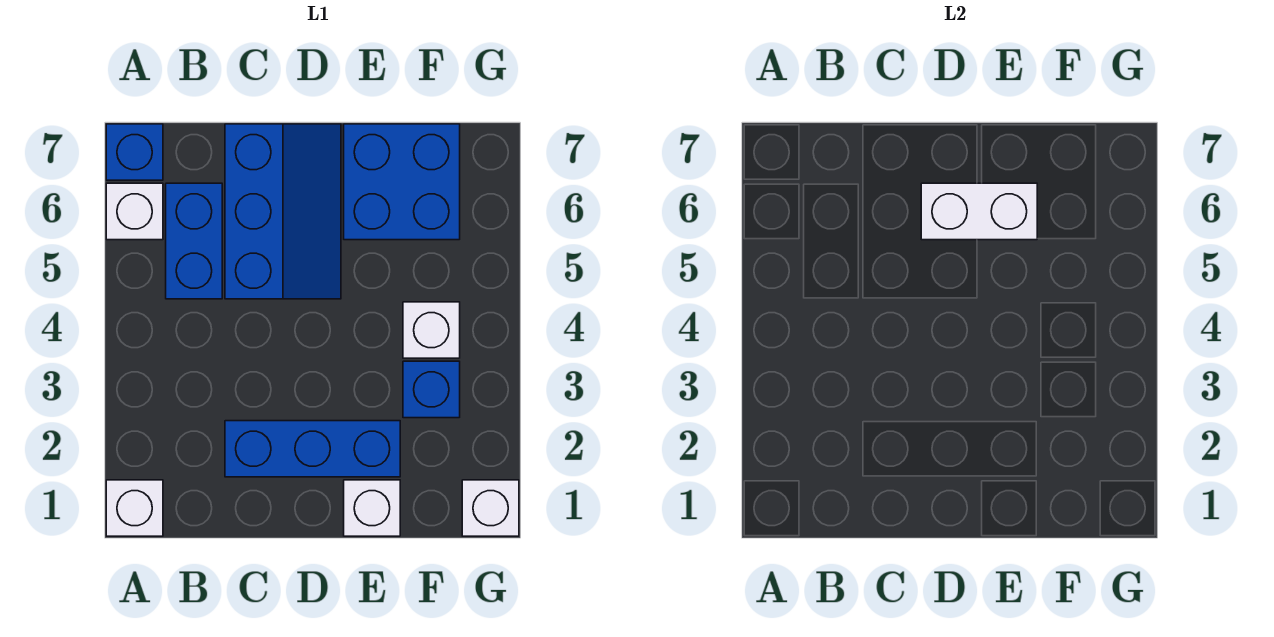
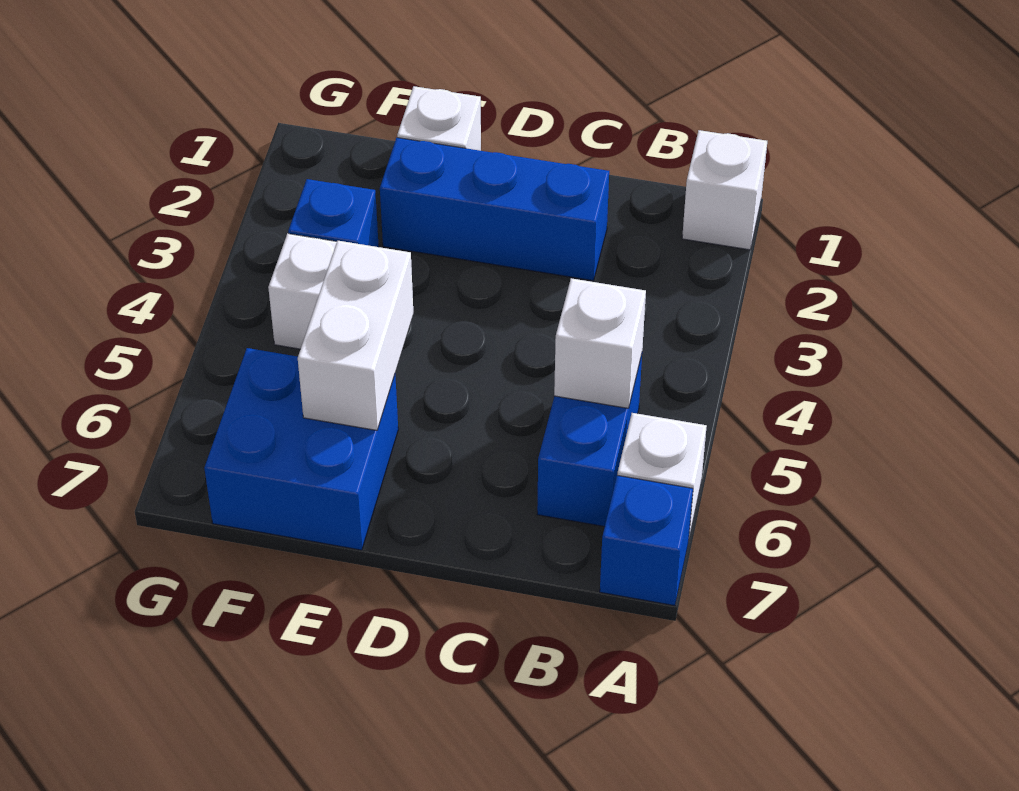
blue slope C5:D7 level 1 top C -> none
white brick D6:E6 level 2 -> white brick E5:E6 level 2
white brick G1 level 1 -> white brick B5 level 2

